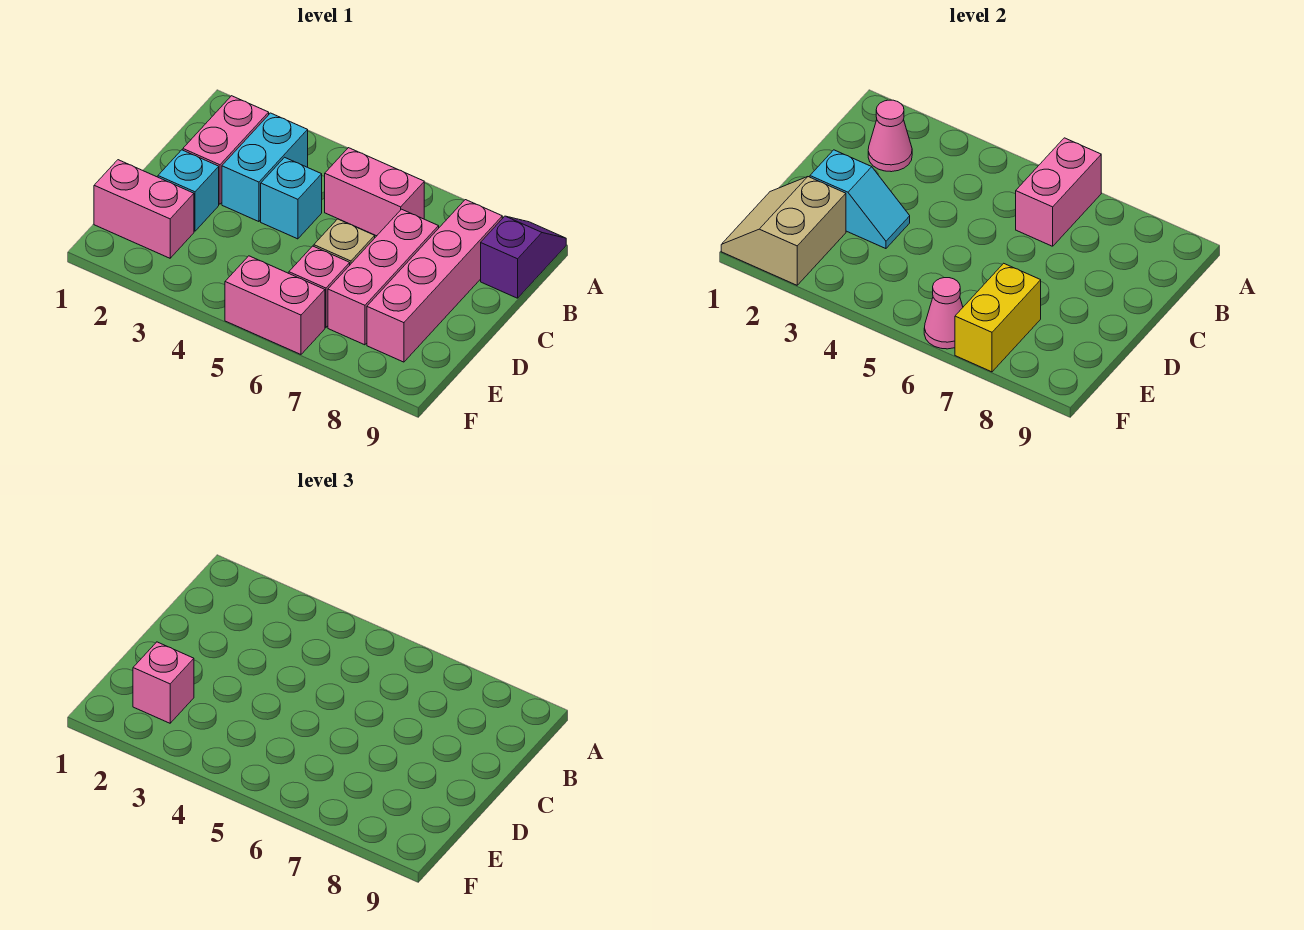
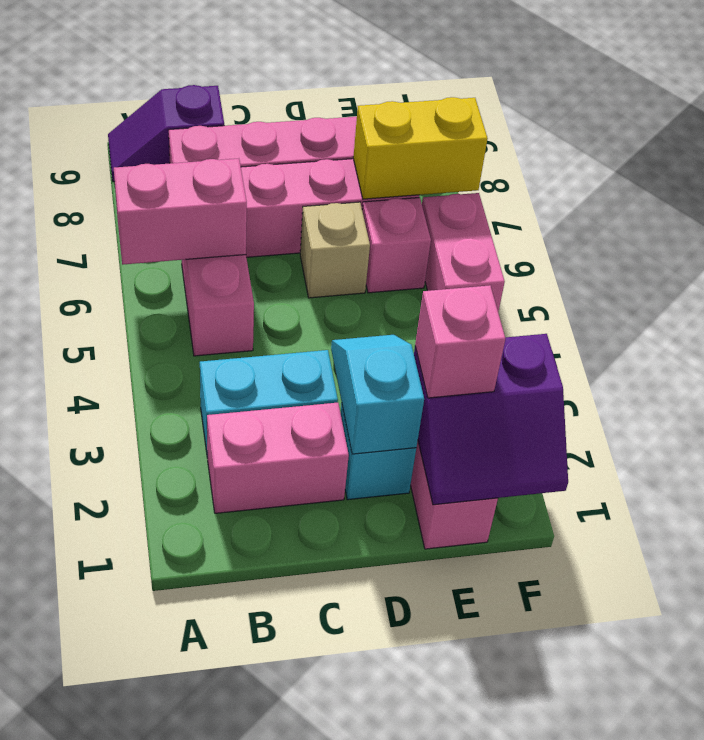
pink cone B2 level 2 -> none
cyan brick C4 level 1 -> none
tan slope E1:F2 level 2 top 2 -> purple slope E1:F2 level 2 top 2
pink cone F6 level 2 -> none

